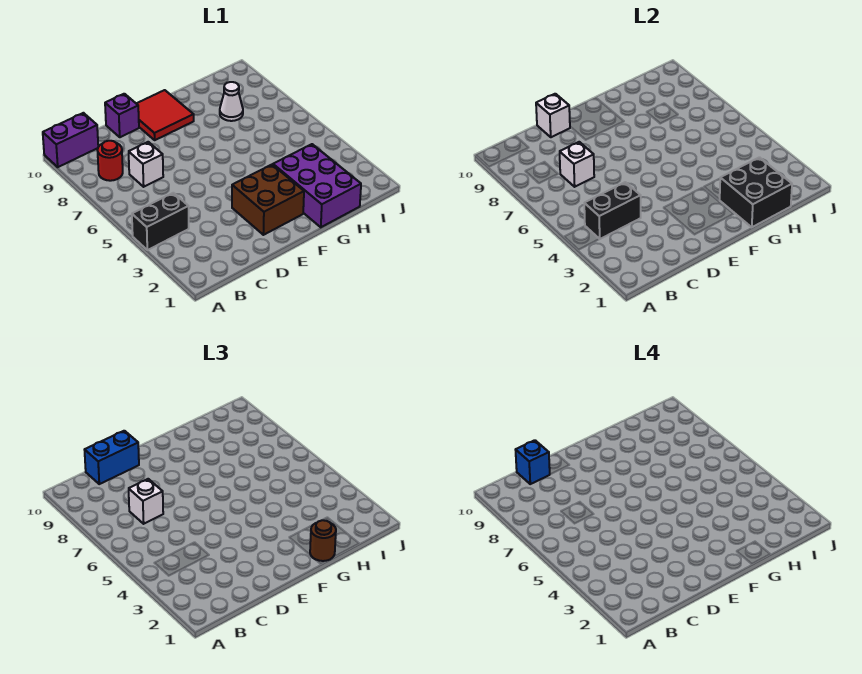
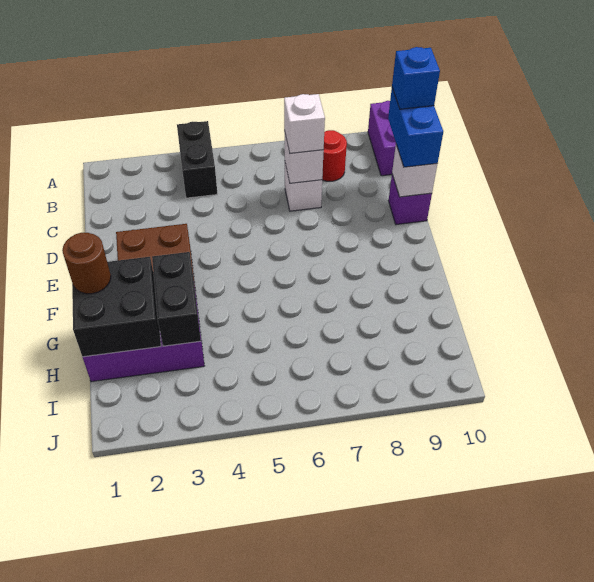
black brick B4:C4 level 2 -> black brick G3:H3 level 2
red tile E9:F10 level 1 -> none
white cone H8 level 1 -> none

